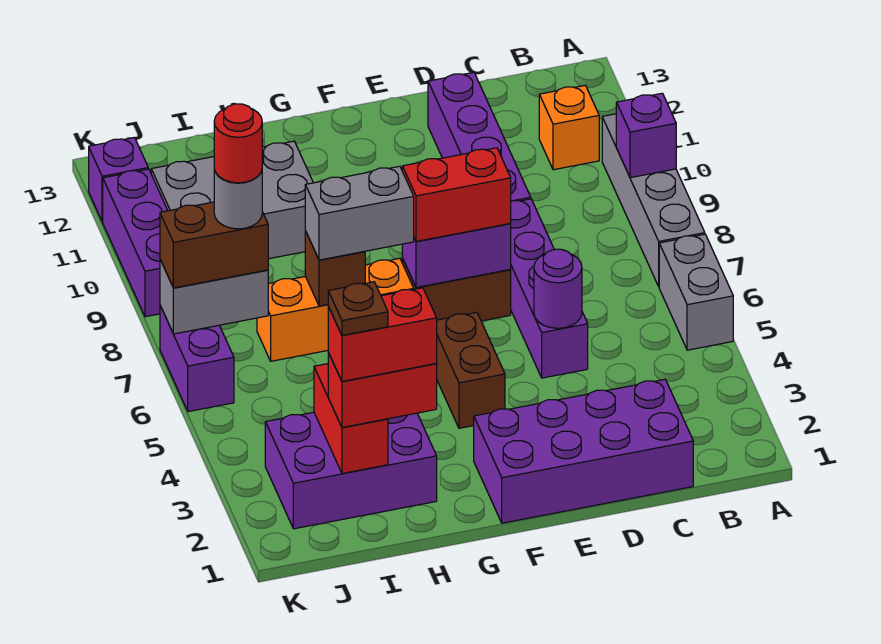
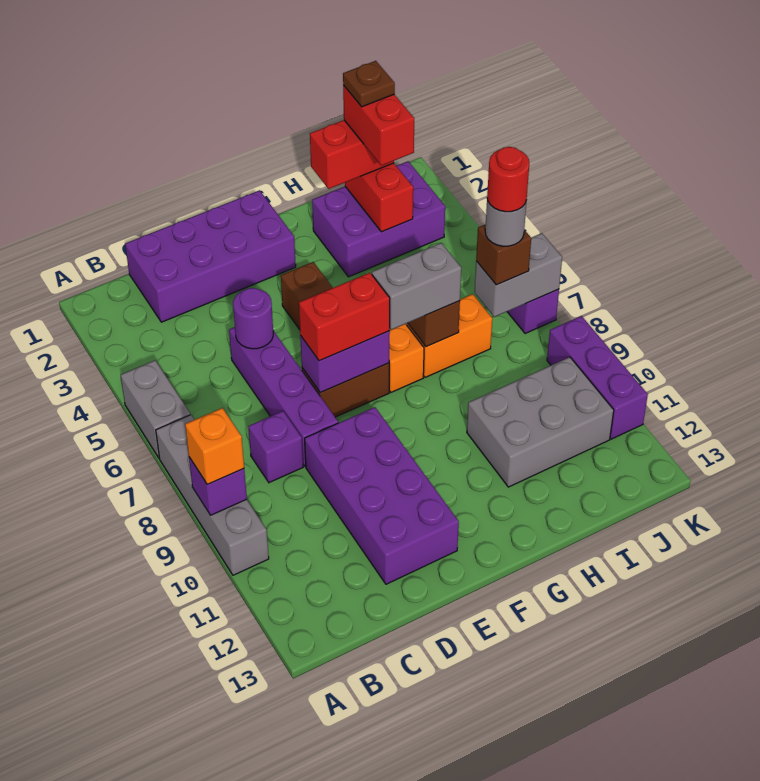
orange brick B11 level 1 -> orange brick A9 level 3
purple brick D9:D12 level 1 -> purple brick D9:E12 level 1
red brick H2:I2 level 4 -> red brick I2:I3 level 4
brown brick J7:K7 level 3 -> brown brick J7 level 3
purple brick K12 level 1 -> purple brick C8 level 1

